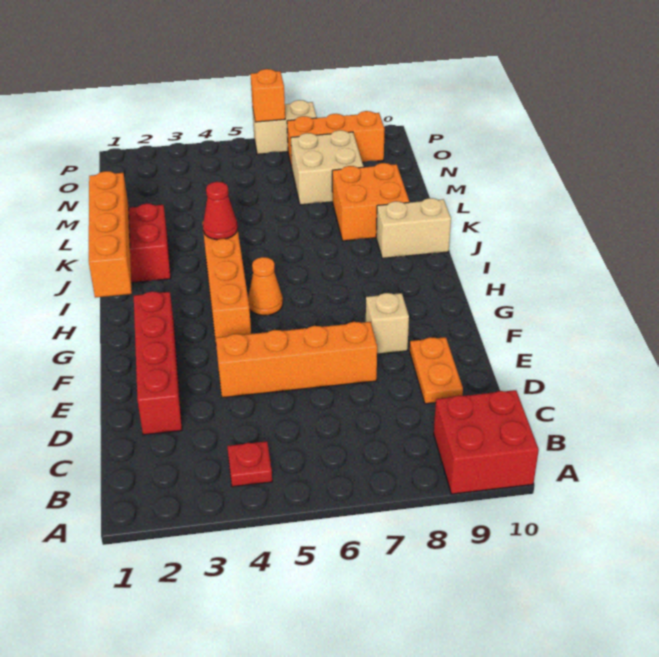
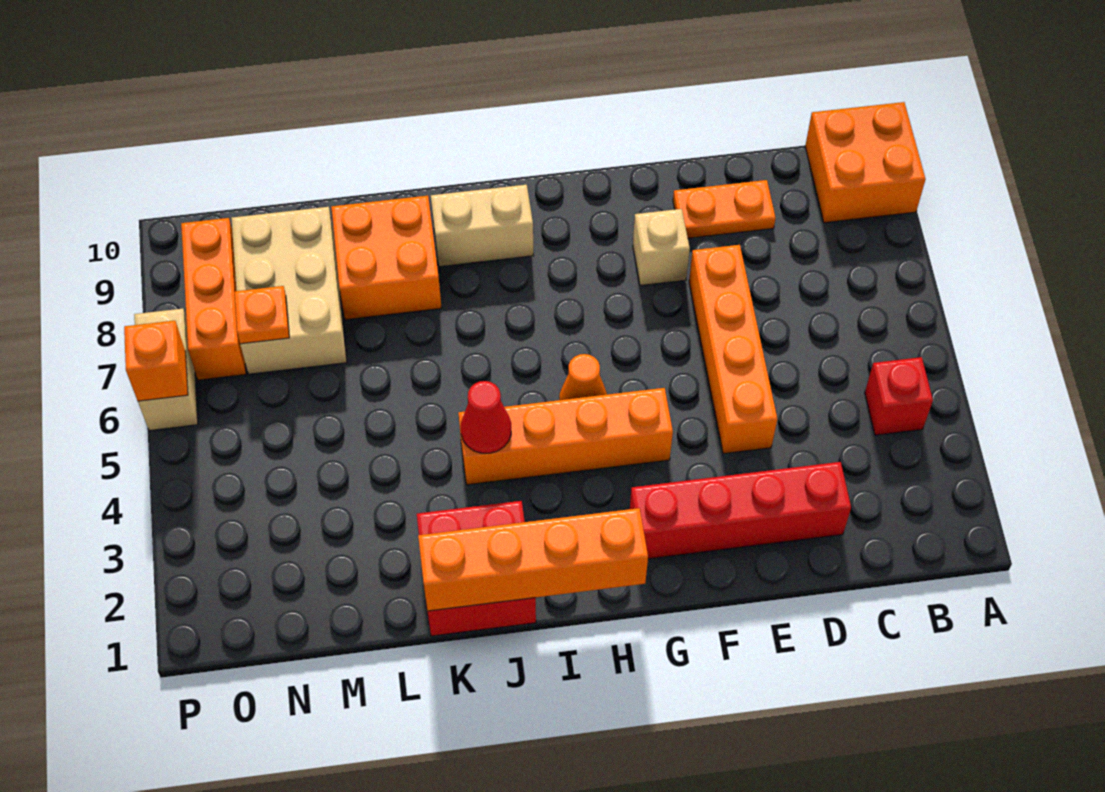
red brick A9:B10 level 1 -> orange brick A9:B10 level 1
red plate B4 level 1 -> red brick B4 level 1
tan brick J9:J10 level 1 -> tan brick I9:J9 level 1
tan brick M7:N8 level 1 -> tan brick M7:N9 level 1
none -> orange plate N7 level 2

